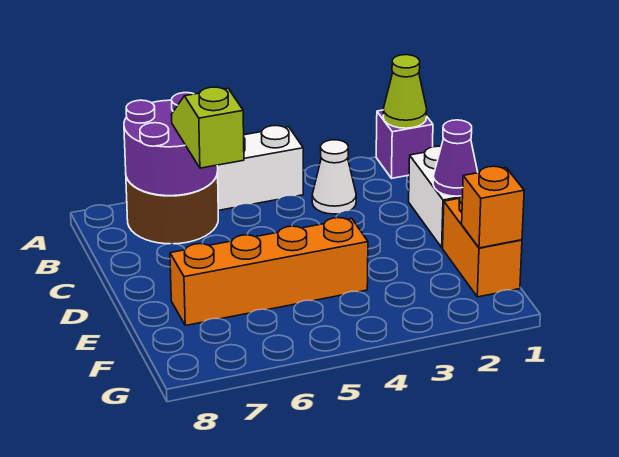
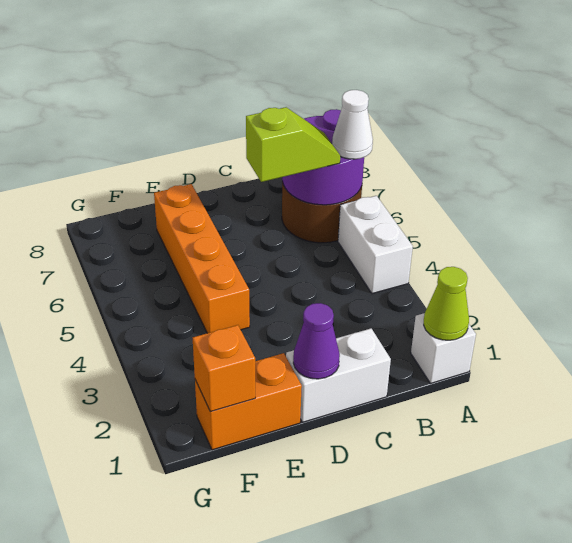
purple brick A1 level 1 -> white brick A1 level 1
white cone B3 level 1 -> white cone A6 level 3

